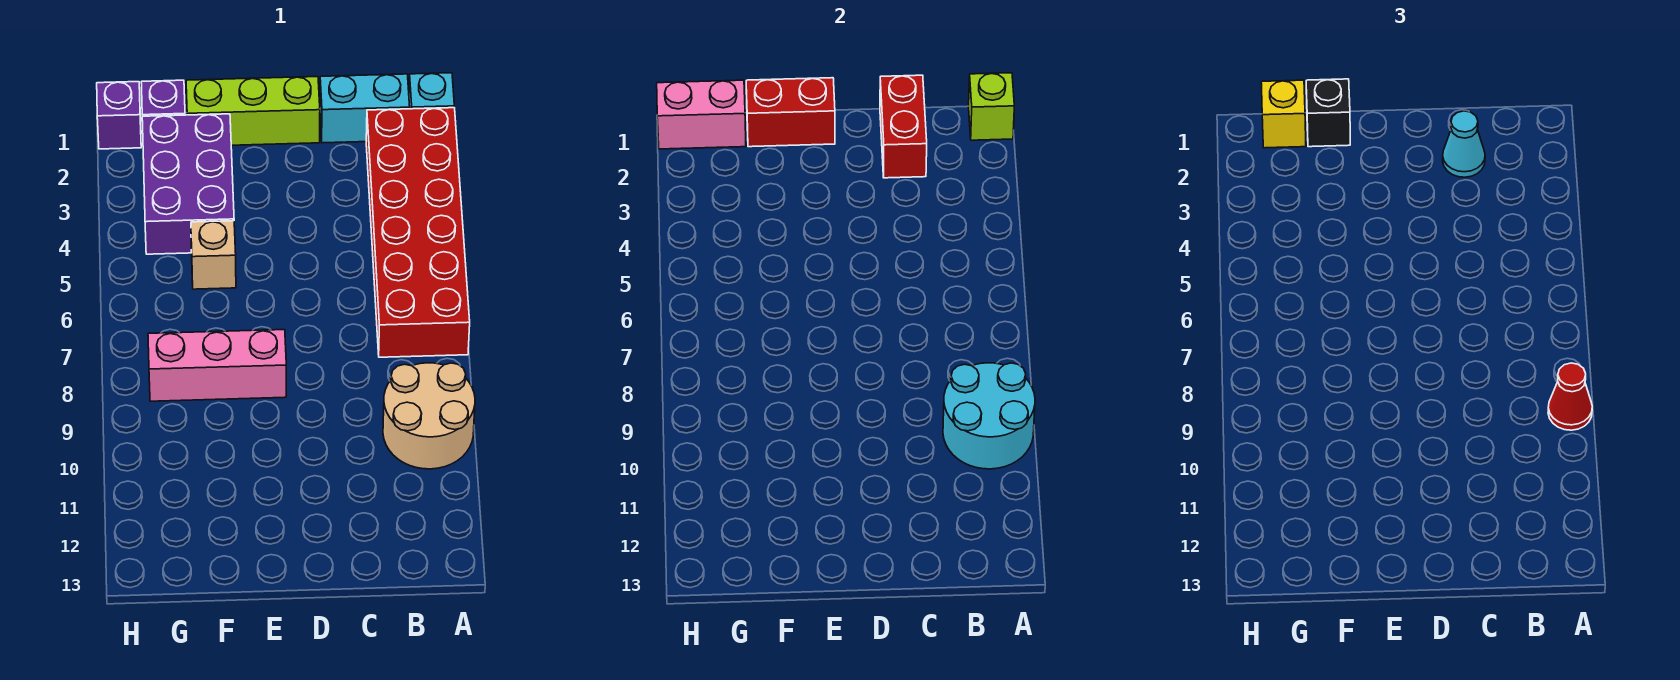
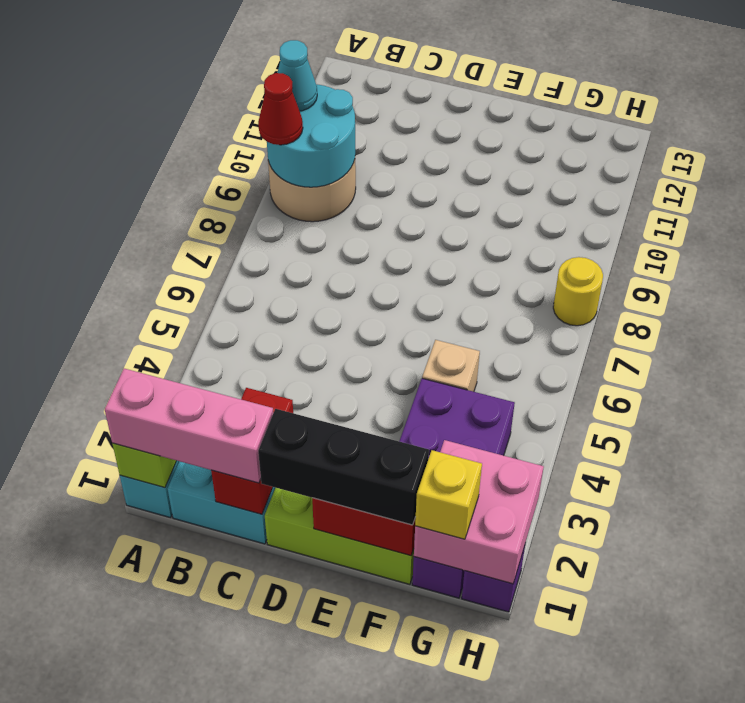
red brick A2:B7 level 1 -> none
cyan cone C2 level 3 -> cyan cone A10 level 3
pink brick E8:G8 level 1 -> pink brick A1:C1 level 3
black brick F1 level 3 -> black brick D1:F1 level 3
pink brick G1:H1 level 2 -> pink brick G1:H2 level 2
none -> yellow round brick H8 level 1

